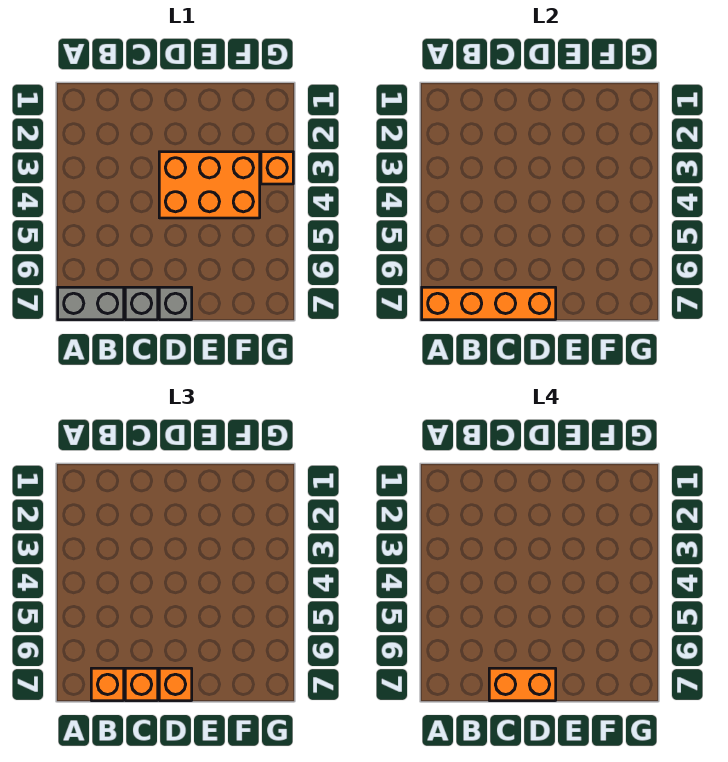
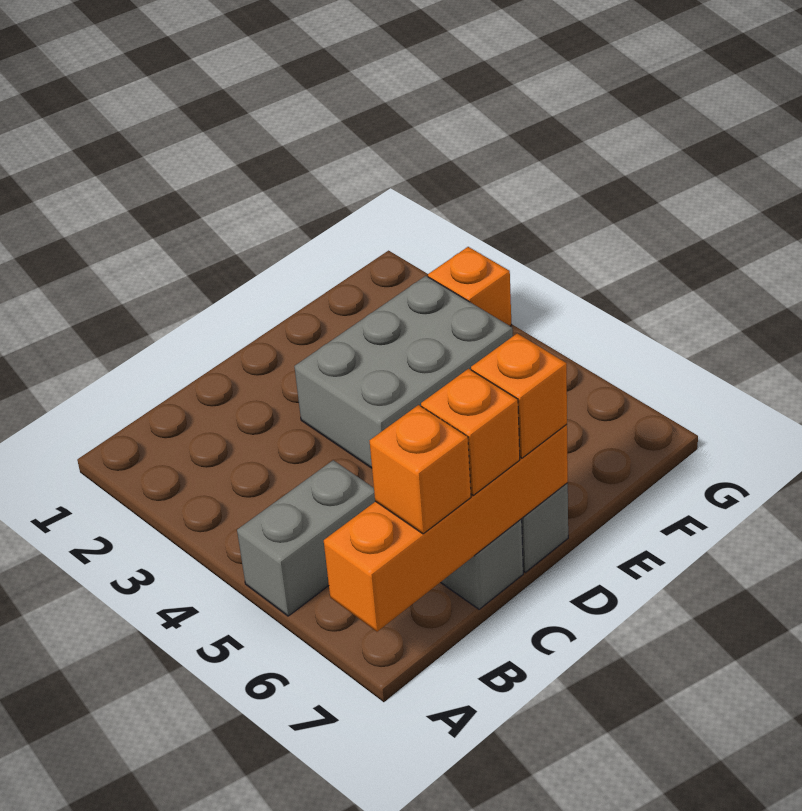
grey brick A7:B7 level 1 -> grey brick A5:B5 level 1
orange brick C7:D7 level 4 -> none
orange brick D3:F4 level 1 -> grey brick D3:F4 level 1

